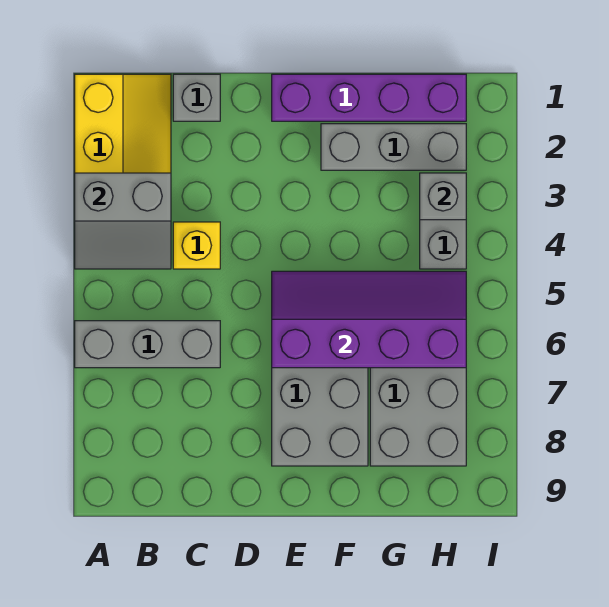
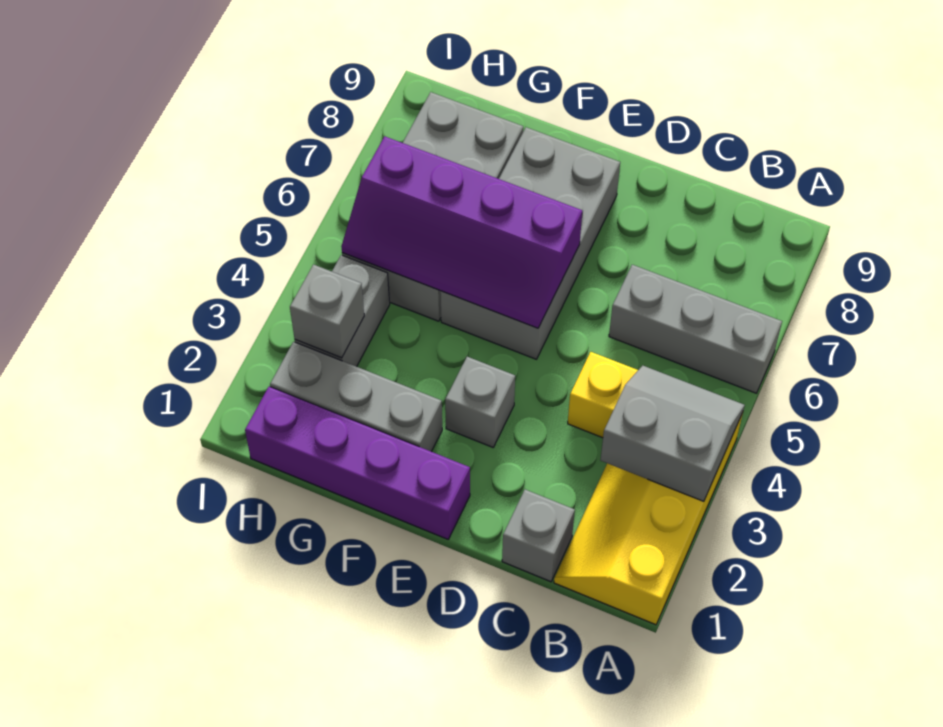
none -> grey brick E3 level 1

